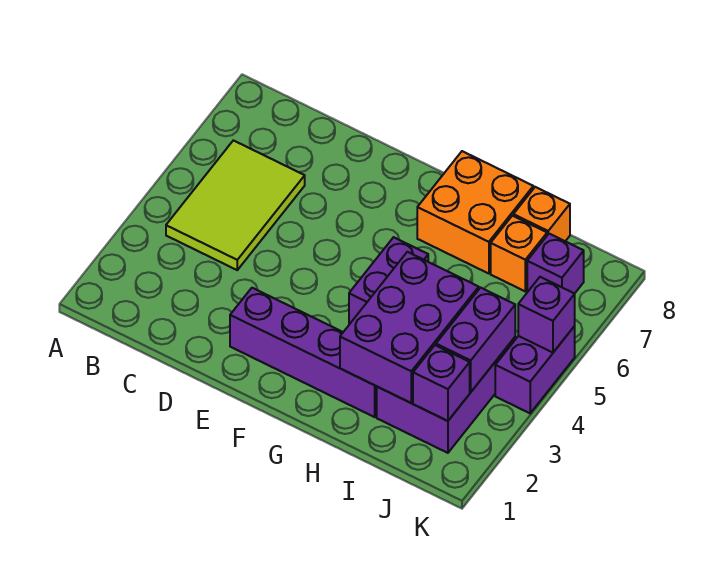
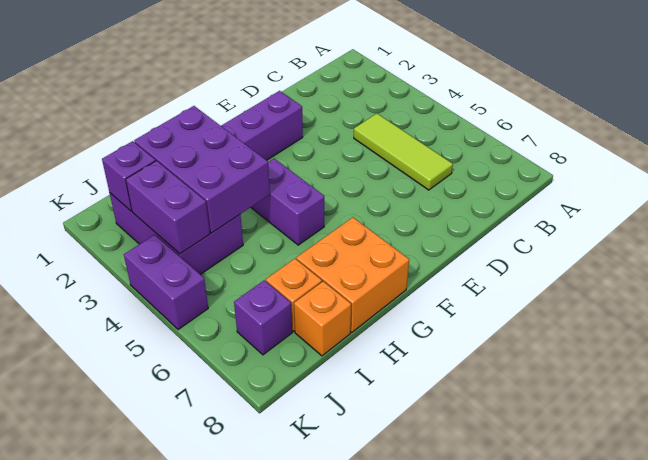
lime tile B4:C6 level 1 -> lime tile C4:C6 level 1
purple brick K5 level 2 -> none

